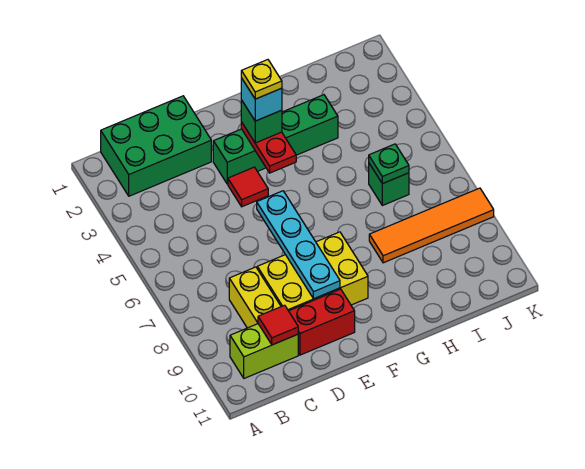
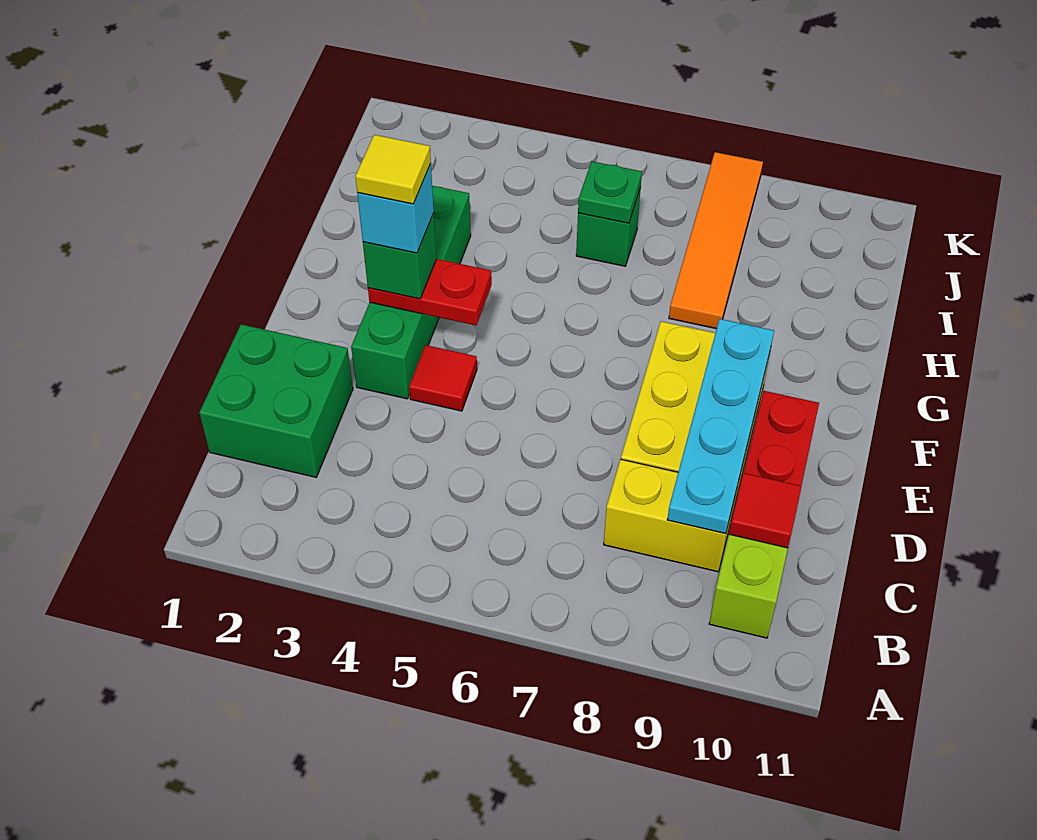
green brick B1:D2 level 1 -> green brick C1:D2 level 1
cyan plate E6:E9 level 2 -> cyan plate C9:F9 level 2
yellow plate F3 level 5 -> yellow tile F3 level 5

